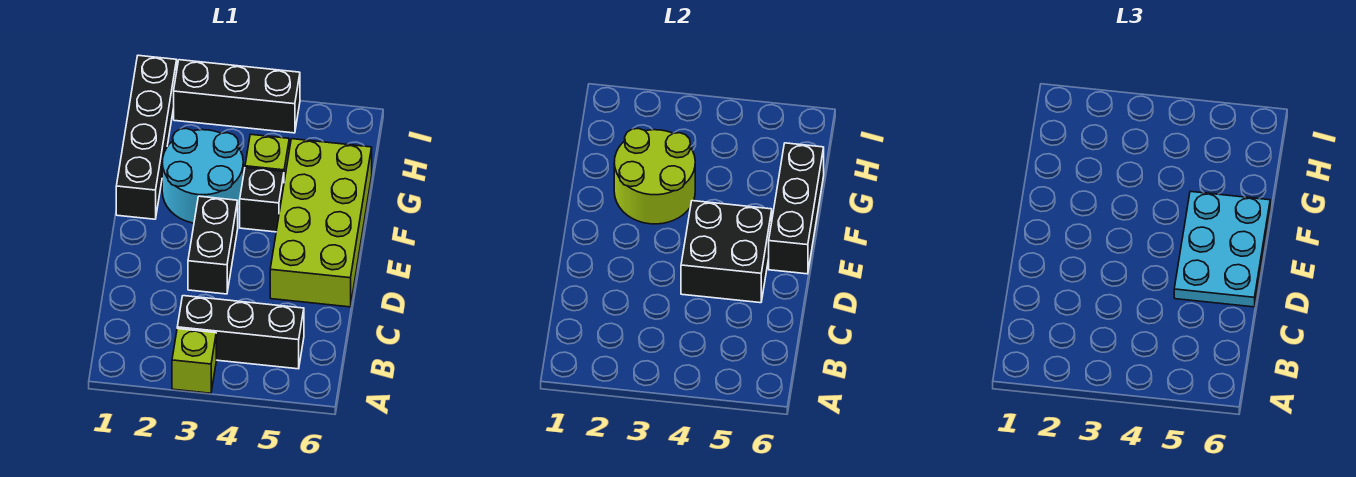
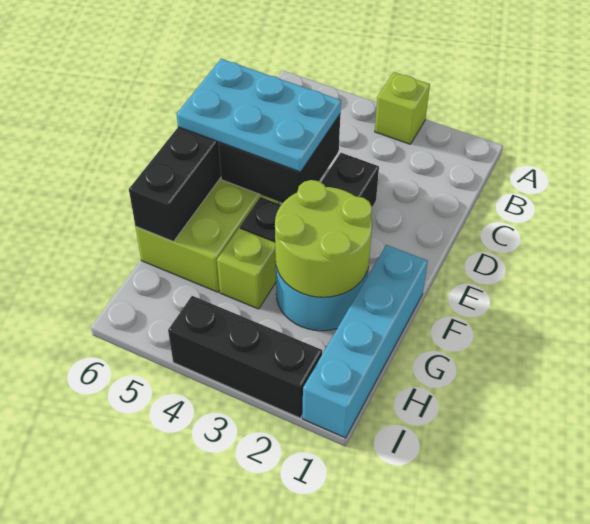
black brick B3:B5 level 1 -> none
cyan plate D5:F6 level 3 -> cyan plate D4:E6 level 3
black brick F1:I1 level 1 -> cyan brick F1:I1 level 1

